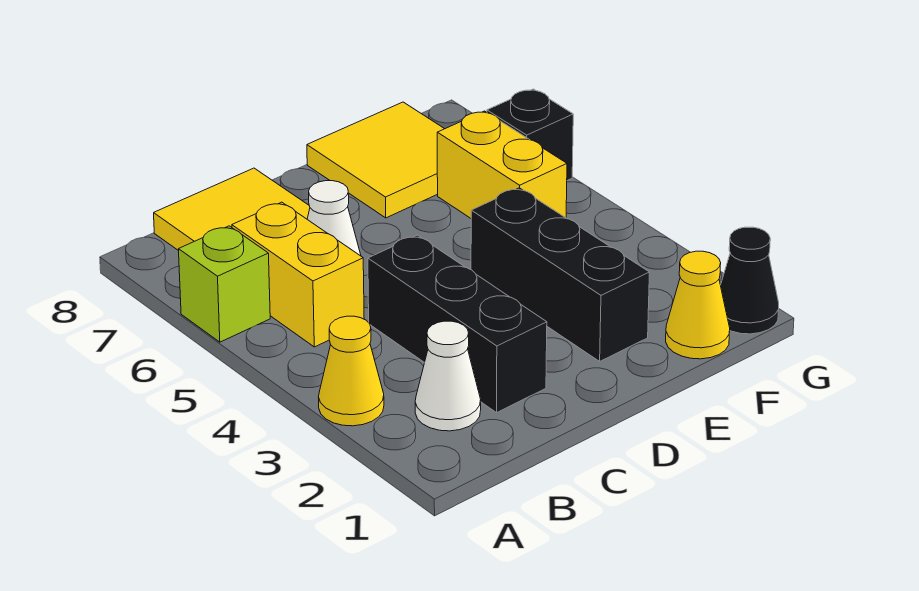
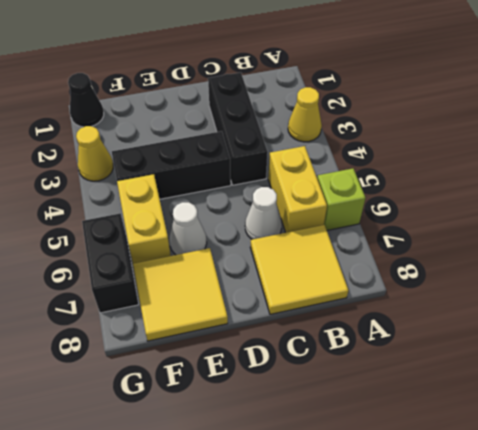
white cone B2 level 1 -> white cone E6 level 1
black brick E2:E4 level 1 -> black brick D4:F4 level 1
yellow cone F1 level 1 -> yellow cone G3 level 1
black brick G6 level 1 -> black brick G6:G7 level 1

